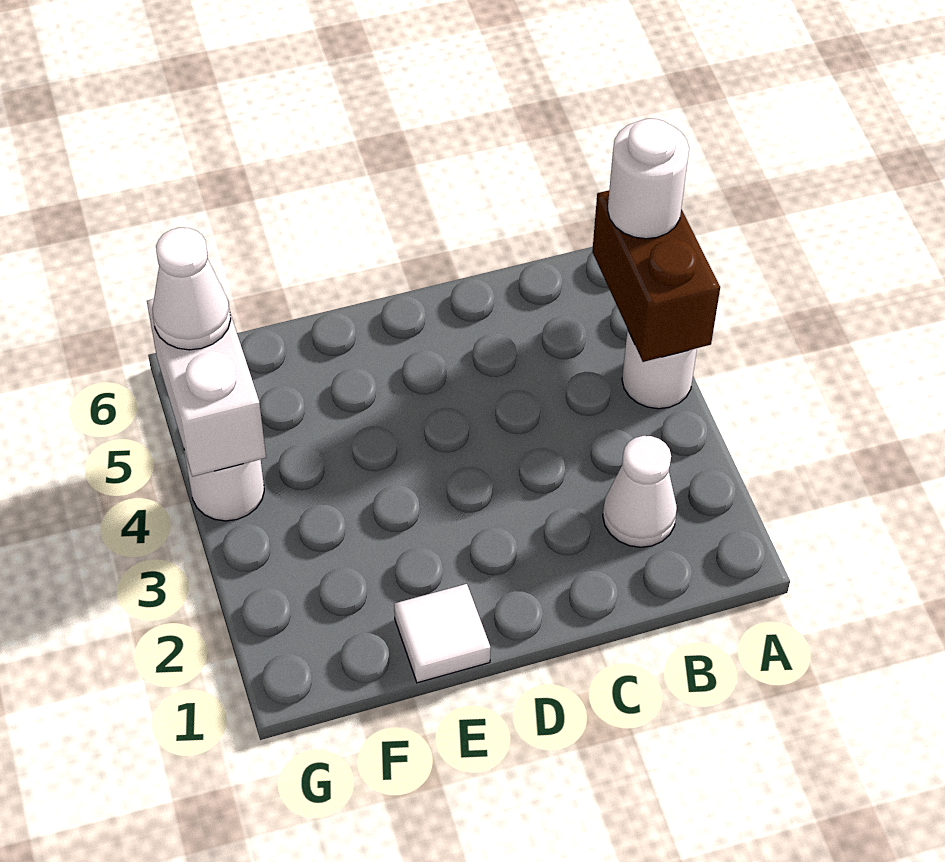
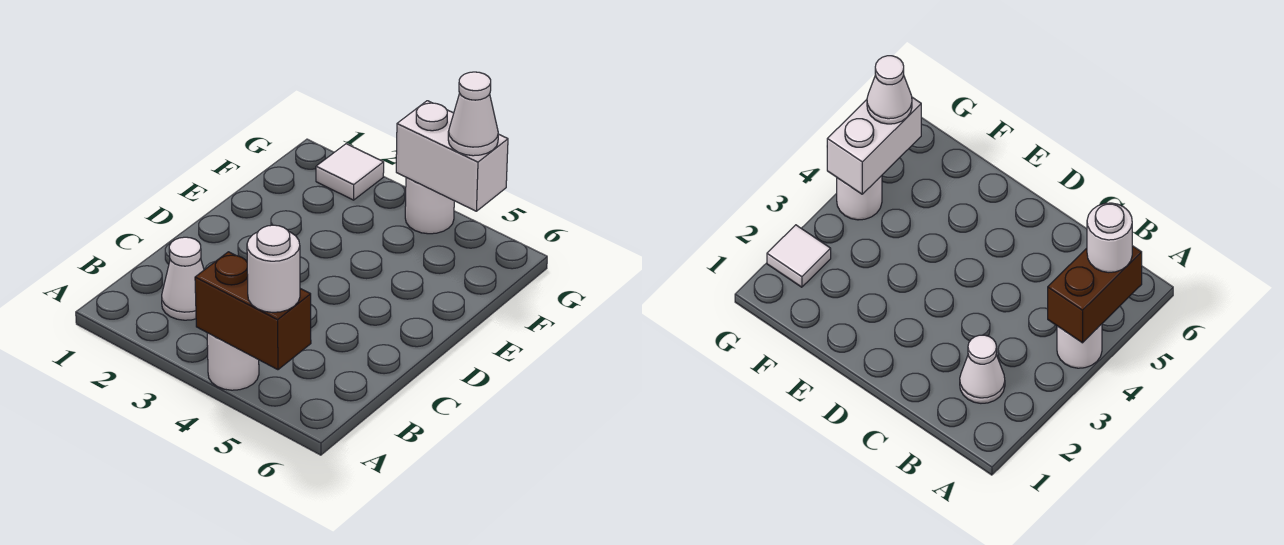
white tile E1 level 1 -> white tile G2 level 1

